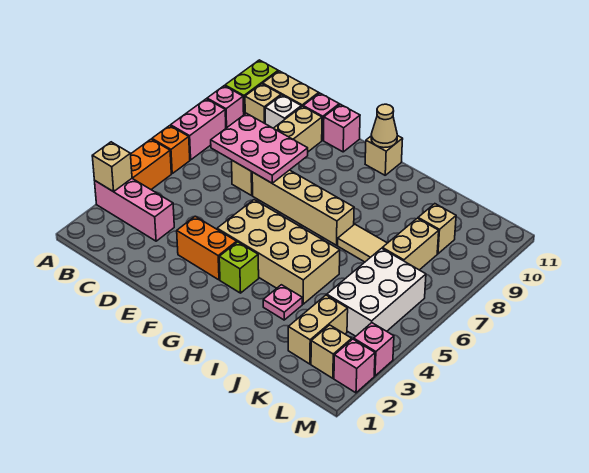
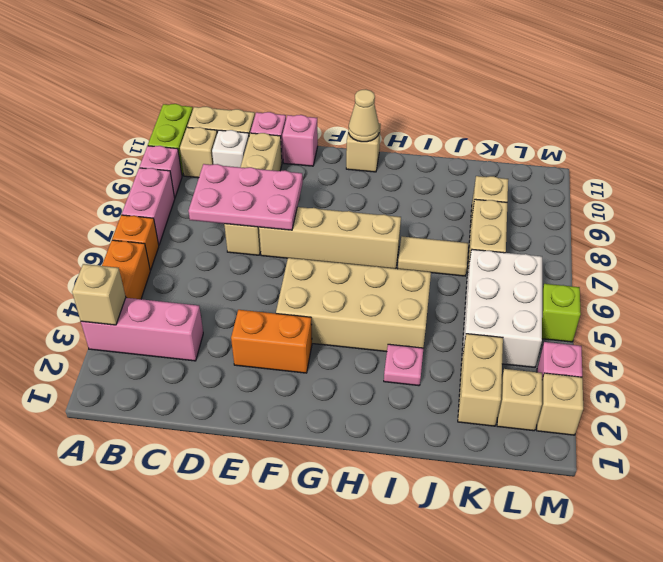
lime brick G3 level 1 -> lime brick M5 level 1
pink brick M2 level 1 -> tan brick M2 level 1

